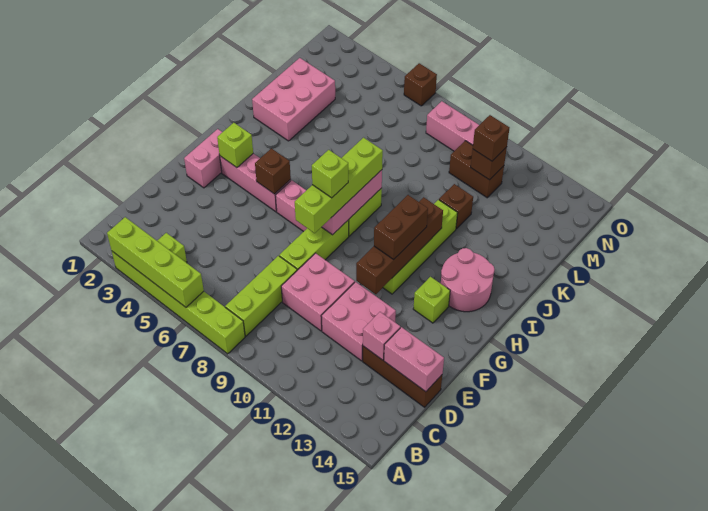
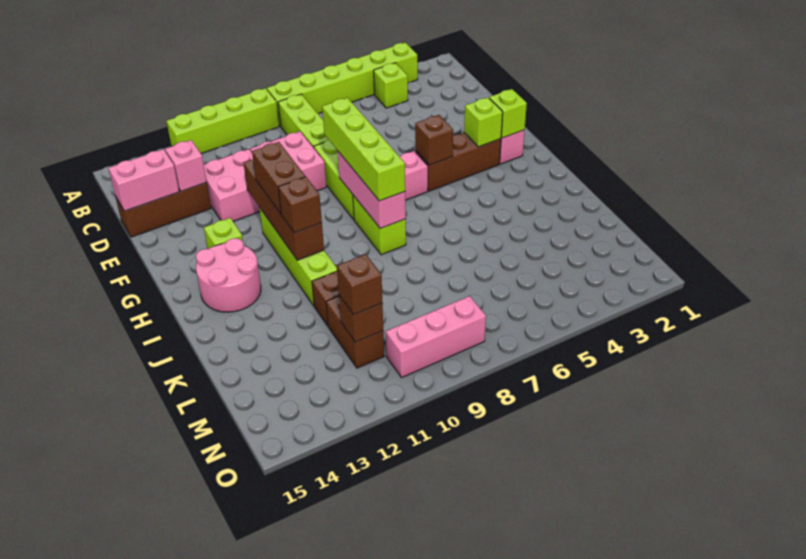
lime brick A3:A6 level 2 -> lime brick A9:A12 level 1
pink brick G3:G5 level 1 -> brown brick G3:G5 level 1
lime brick G8 level 4 -> lime brick G2 level 2
pink brick J2:L3 level 1 -> none
brown brick M10:M11 level 1 -> brown brick L11:M11 level 1
brown brick O6 level 1 -> brown brick I11 level 3

